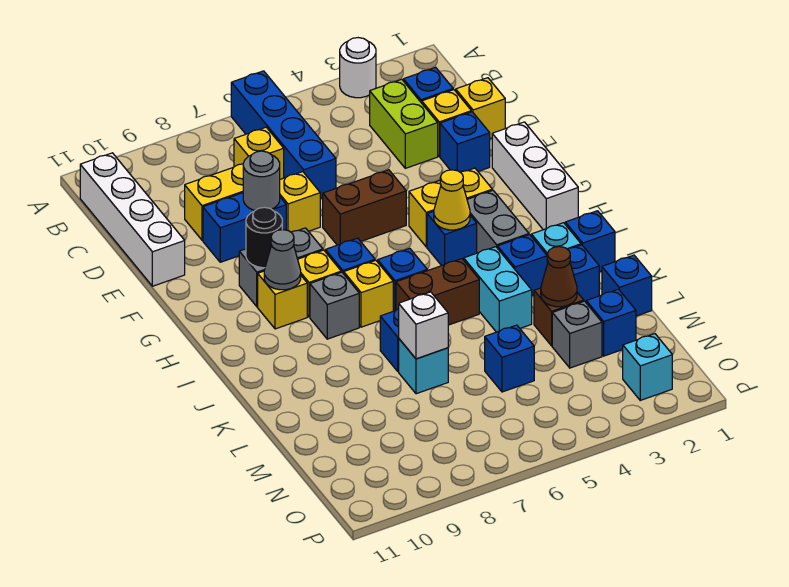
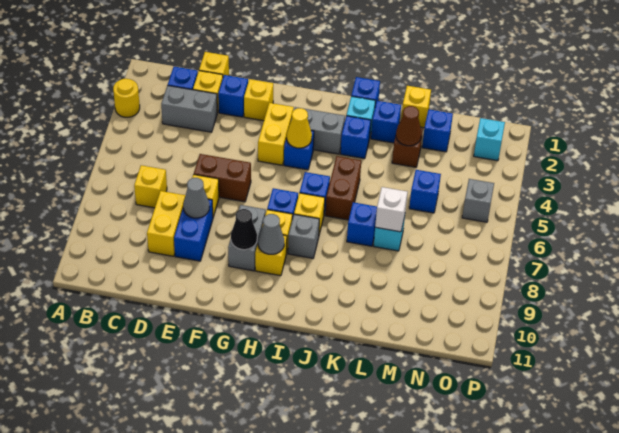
white round brick A3 level 1 -> yellow round brick A3 level 1
blue brick A6:D6 level 1 -> none
white brick B11:E11 level 1 -> none
lime brick C3:D3 level 1 -> grey brick C3:D3 level 1
grey round brick E8 level 2 -> grey cone E8 level 2
white brick F1:H1 level 1 -> none
none -> yellow brick F2 level 1
brown brick F5:F6 level 1 -> brown brick E6:F6 level 1
black round brick G9 level 2 -> black cone G9 level 2
cyan brick J4:K4 level 1 -> none
blue brick L1 level 1 -> yellow brick L1 level 1
grey brick M3 level 1 -> grey brick O5 level 1

